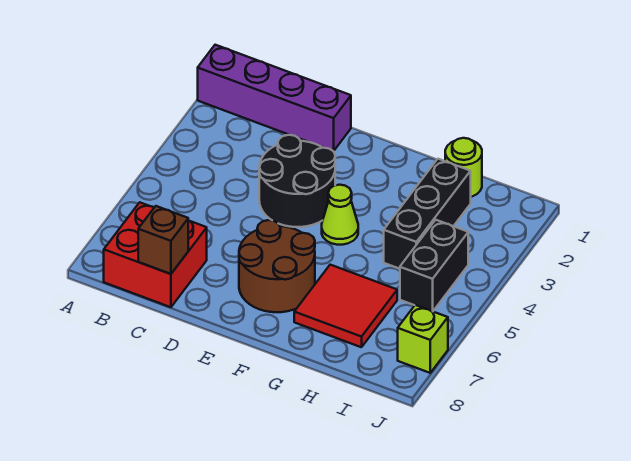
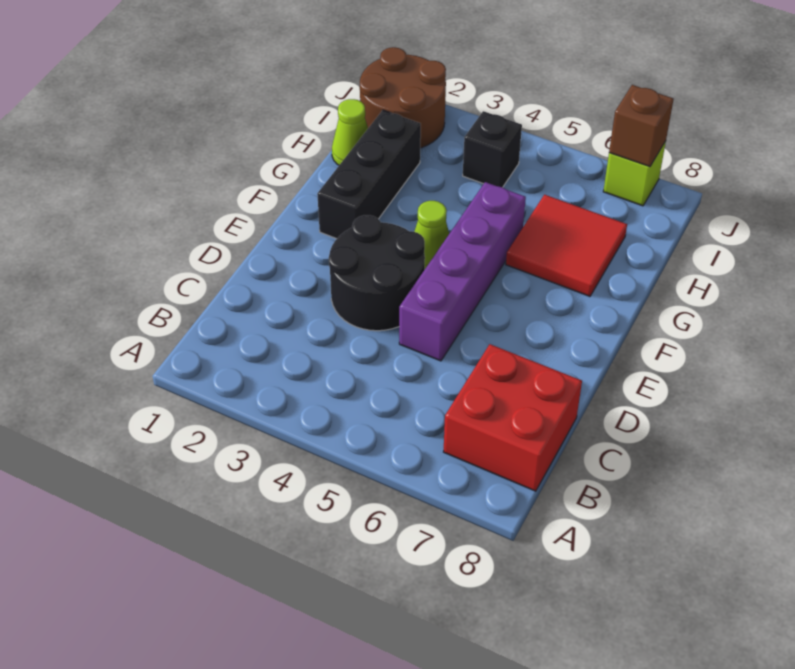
purple brick A1:D1 level 1 -> purple brick D5:G5 level 1
brown brick C8 level 2 -> brown brick J7 level 2
brown round brick E6:F7 level 1 -> brown round brick I1:J2 level 1
lime round brick H1 level 1 -> lime cone H1 level 1
black brick H2:H4 level 1 -> black brick F2:H2 level 1
black brick I4:I5 level 1 -> black brick I4 level 1

